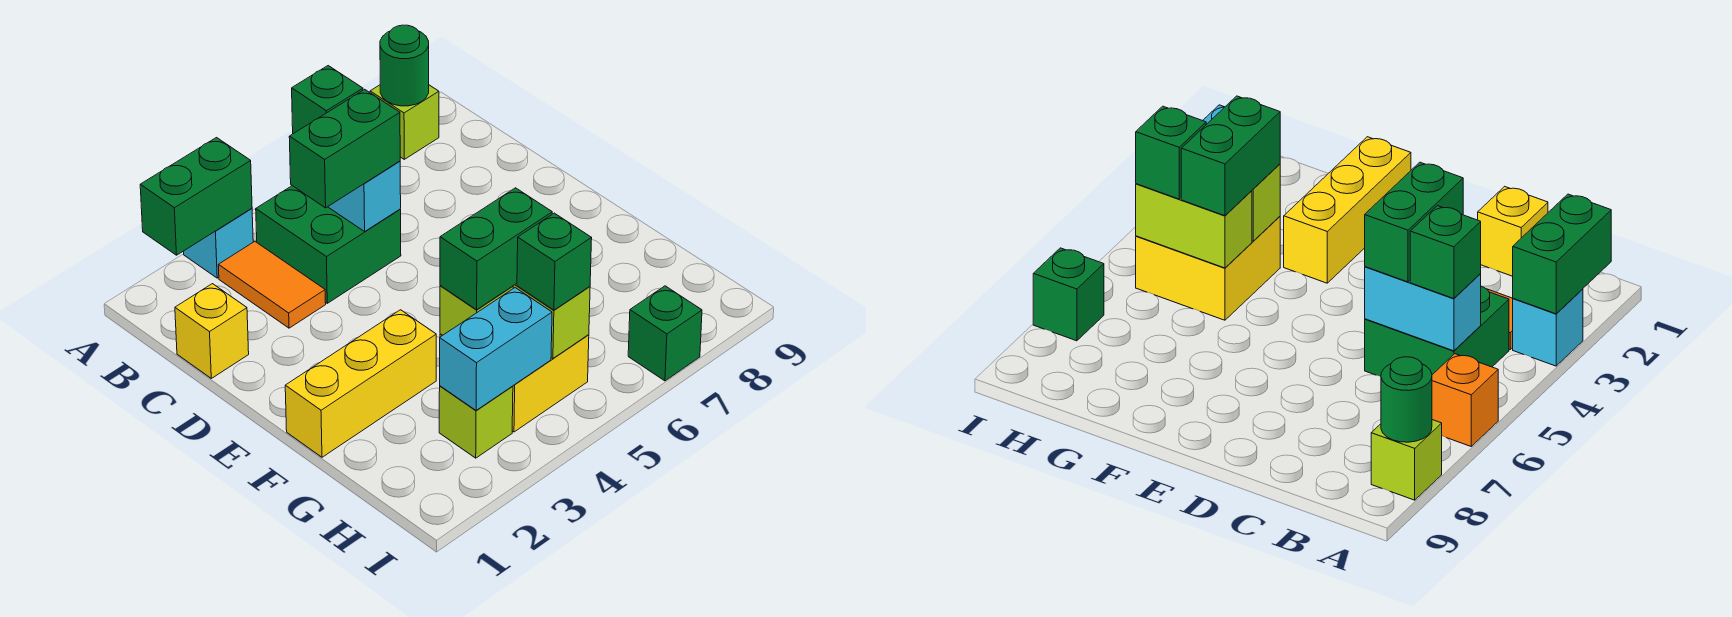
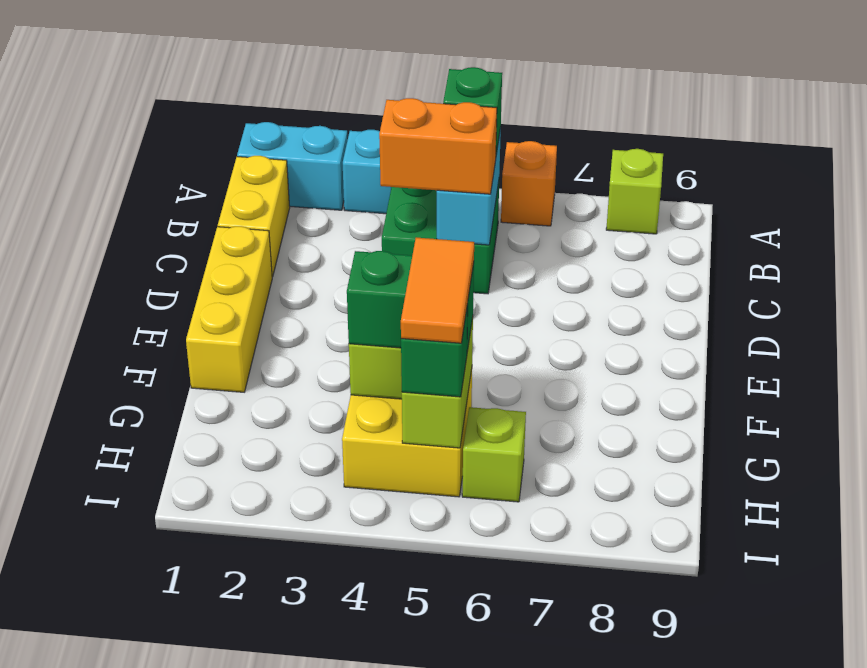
green brick A2:A3 level 2 -> none
green round brick A8 level 2 -> none
orange tile B3:C3 level 1 -> orange tile G5:H5 level 4
yellow brick C1 level 1 -> yellow brick B1:C1 level 1
green brick C4:C5 level 3 -> orange brick C4:C5 level 3
yellow brick F1:F3 level 1 -> yellow brick D1:F1 level 1
lime brick H3 level 1 -> lime brick H6 level 1
cyan brick H3:H4 level 2 -> cyan brick A1:A2 level 1
green brick I7 level 1 -> none

